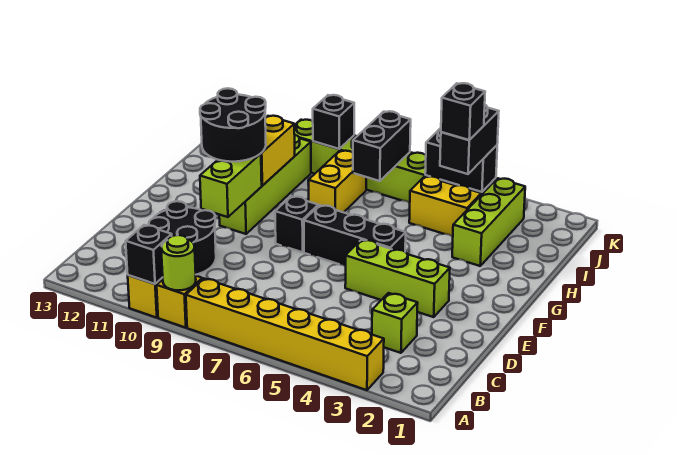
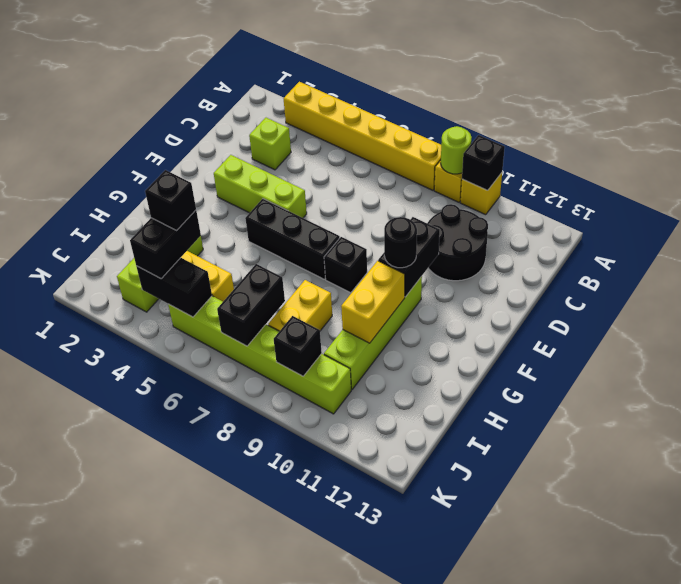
lime brick E10:F10 level 2 -> black brick E10:F10 level 2
black round brick F10:G11 level 3 -> black round brick F10 level 3

